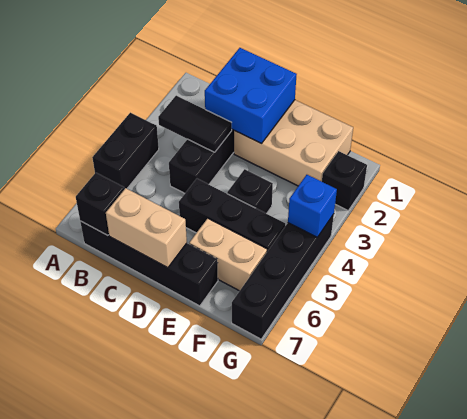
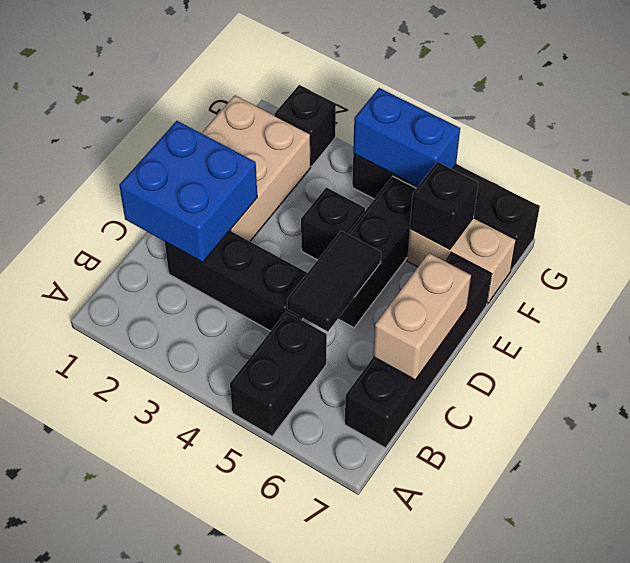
black brick A4:A5 level 1 -> black brick A5:B5 level 1
black tile B3:C3 level 2 -> black tile C5:D5 level 2
black brick B7 level 2 -> black brick F6 level 2
tan brick E6:F6 level 1 -> tan brick F6:F7 level 1
blue brick G4 level 2 -> blue brick G4:G5 level 2

